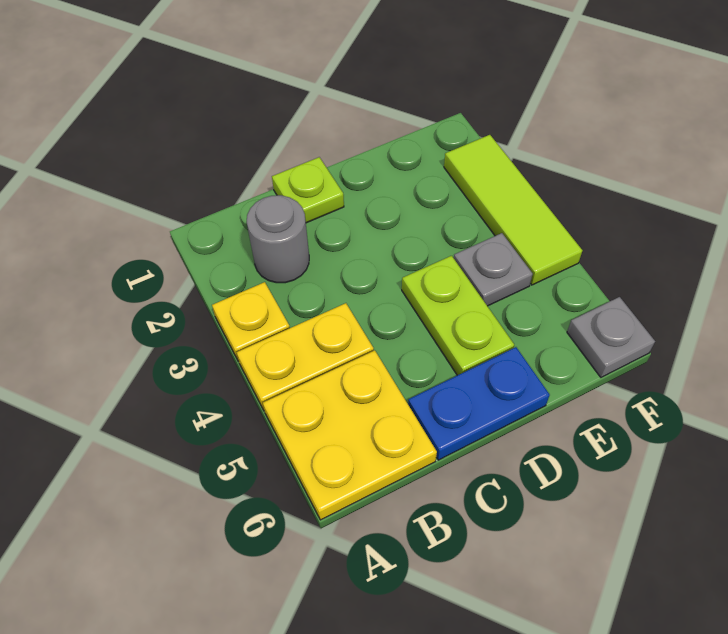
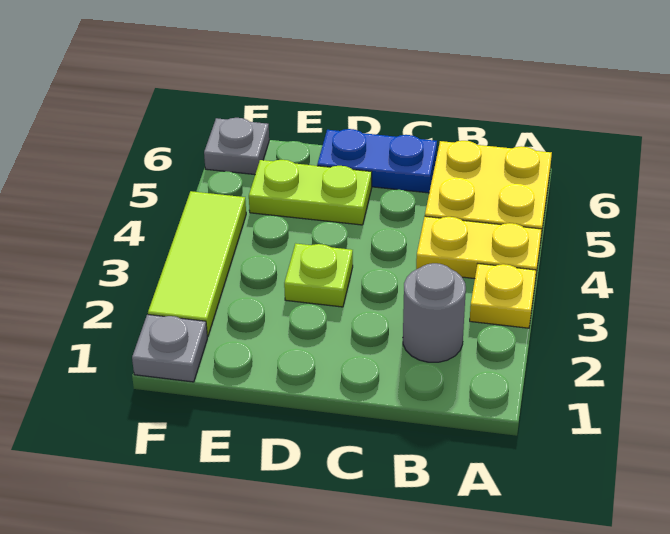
lime plate C1 level 1 -> lime plate D3 level 1
lime plate D4:D5 level 1 -> lime plate D5:E5 level 1
grey plate E4 level 1 -> grey plate F1 level 1

